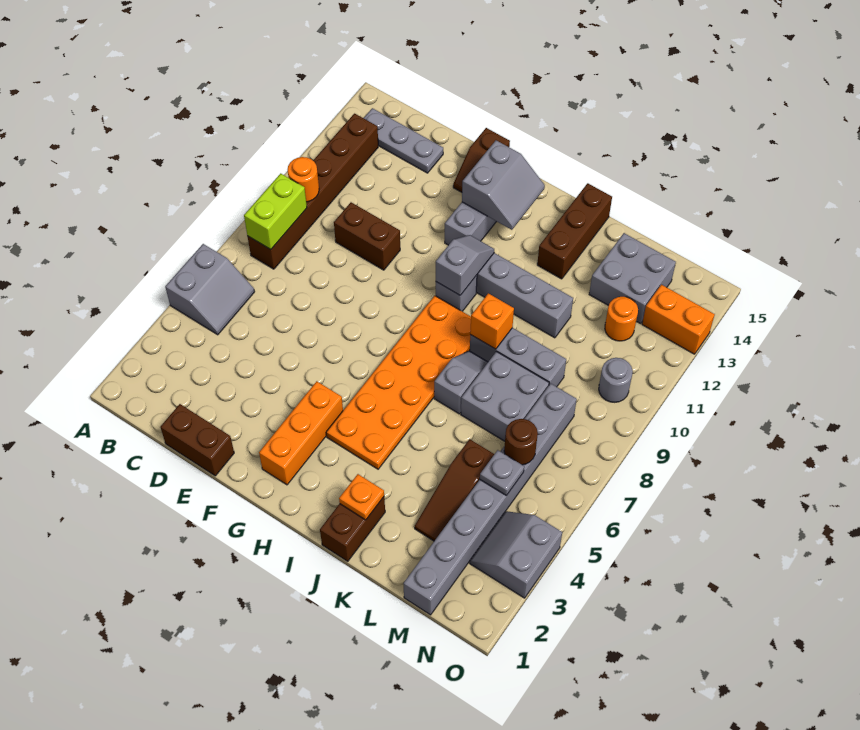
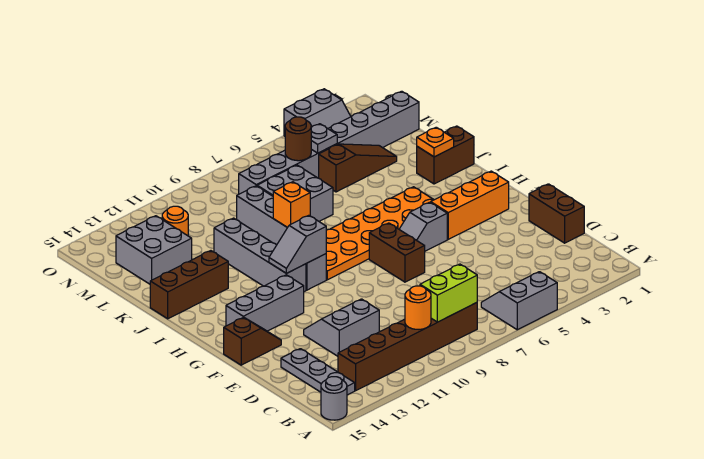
brown brick D10:E10 level 1 -> brown brick F7:G7 level 1
grey slope G13:H14 level 2 top G -> grey slope D11:E12 level 1 top D
grey slope J7:J8 level 1 top 7 -> grey slope G5:G6 level 1 top 5
grey round brick N10 level 1 -> grey round brick A15 level 1
orange brick N13:O13 level 1 -> none

